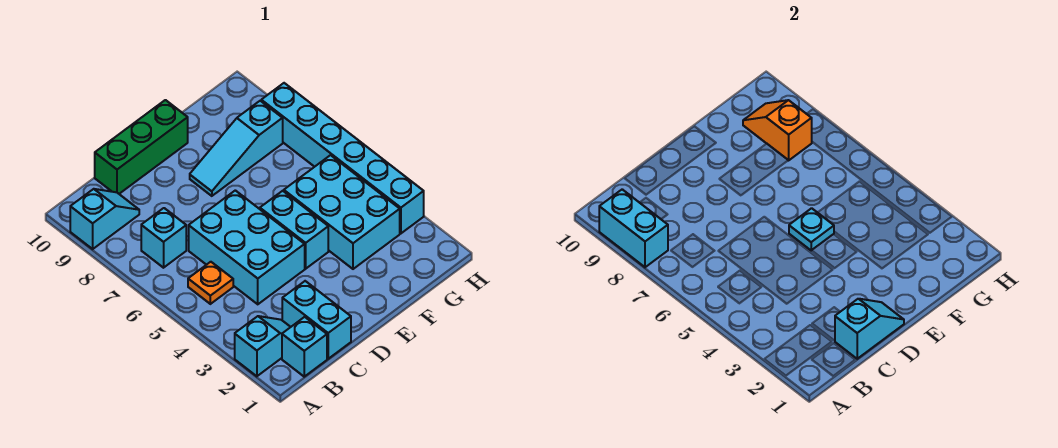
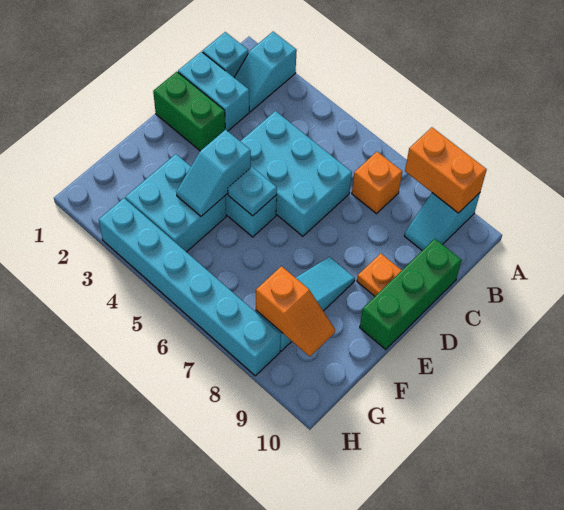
cyan brick A8:A9 level 2 -> orange brick A8:A9 level 2
orange plate B5 level 1 -> orange plate D9 level 1
cyan brick B7 level 1 -> orange brick B7 level 1
cyan slope C1:D1 level 2 top C -> cyan slope E4:F4 level 2 top E
none -> green brick D1:D2 level 1
cyan brick F3:G5 level 1 -> cyan brick F3:G4 level 1

